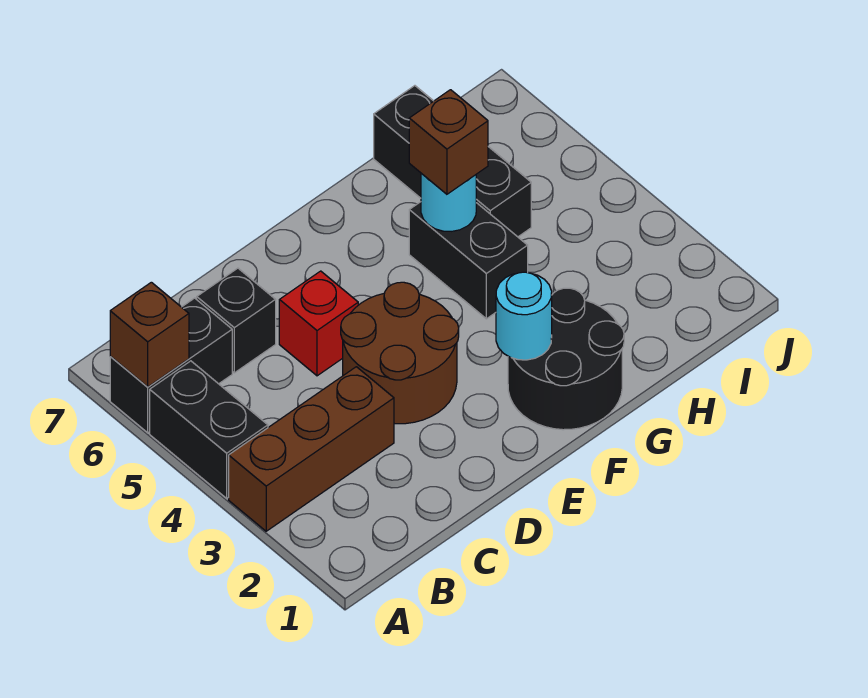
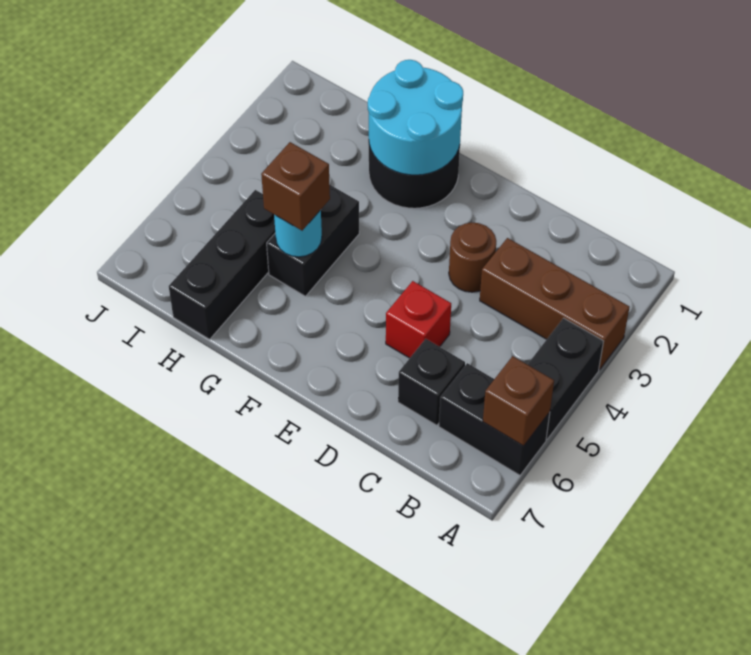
brown round brick D3:E4 level 1 -> brown round brick D3 level 1
cyan round brick F2 level 2 -> cyan round brick F1:G2 level 2

